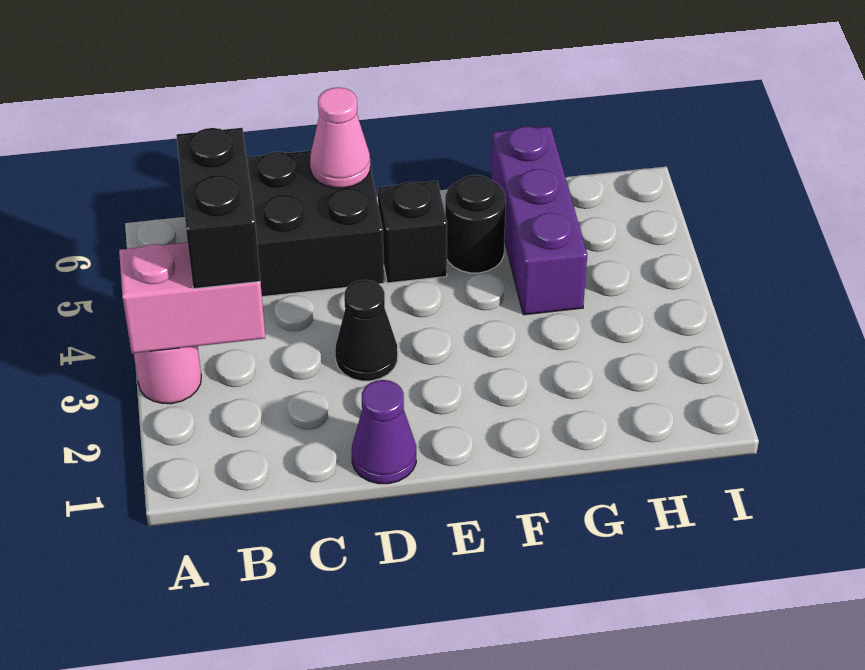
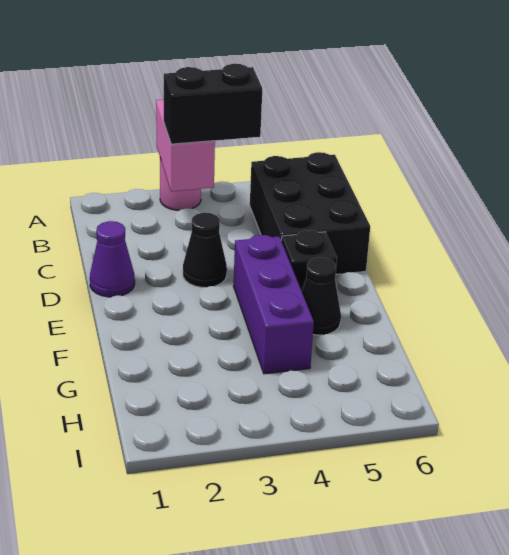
pink cone D6 level 2 -> none
black round brick F5 level 1 -> black cone F5 level 1
purple brick G4:G6 level 1 -> purple brick E4:G4 level 1

